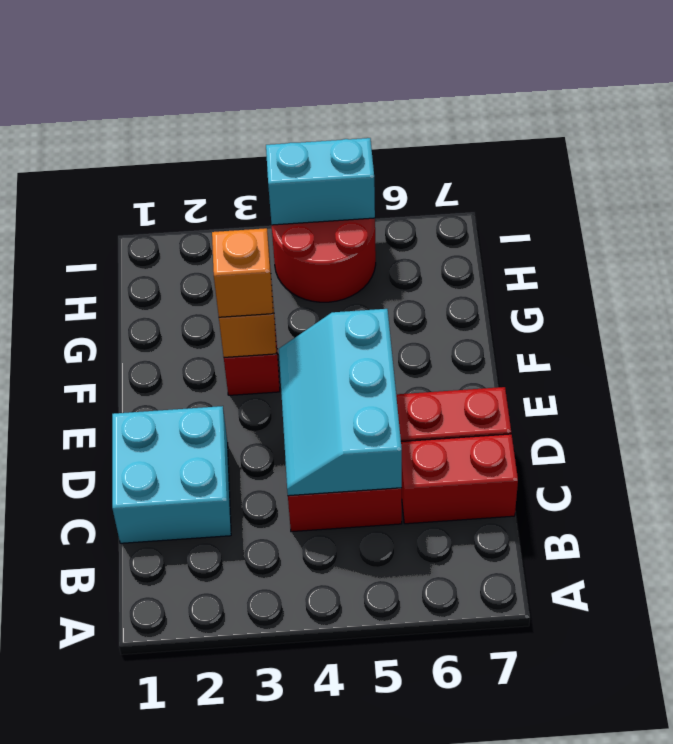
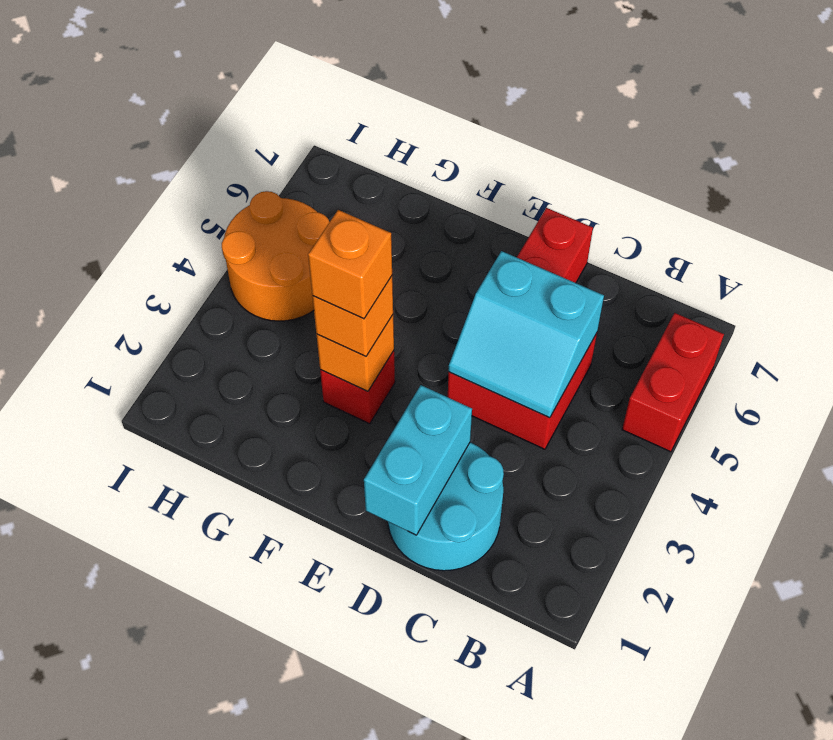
cyan brick C1:D2 level 1 -> cyan round brick C1:D2 level 1
cyan slope C4:E5 level 2 top 5 -> cyan slope C4:D5 level 2 top 5
red brick C6:C7 level 1 -> red brick A5:A6 level 1
none -> orange brick F3 level 4
red round brick H4:I5 level 1 -> orange round brick H4:I5 level 1
cyan brick I4:I5 level 2 -> cyan brick D1:D2 level 2

